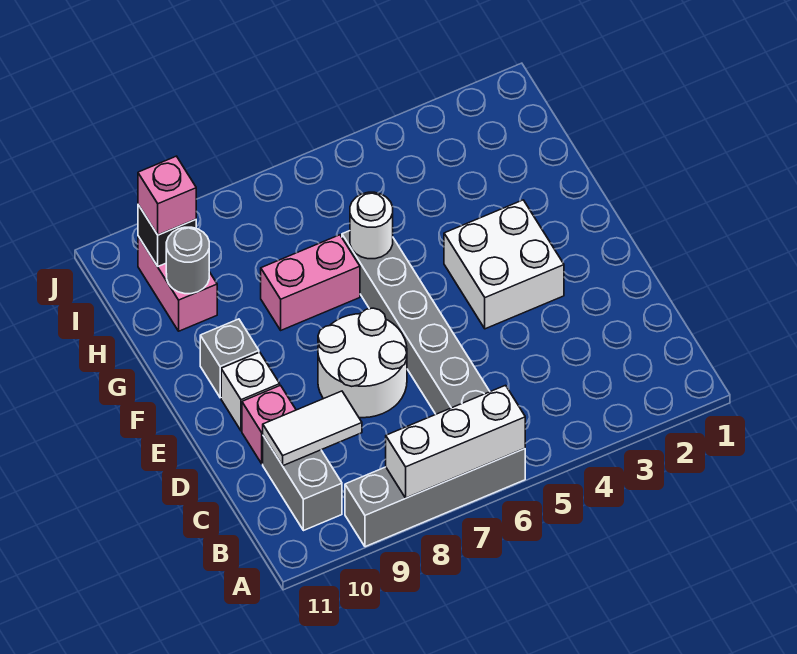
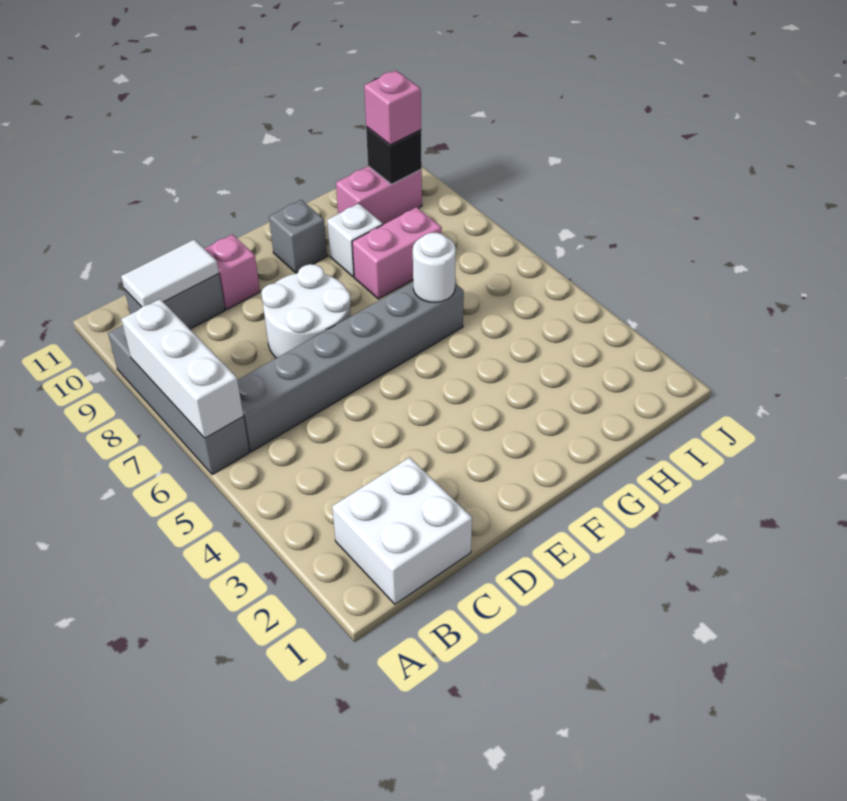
white tile C9:C10 level 2 -> white tile B10:C10 level 2
white brick E3:F4 level 1 -> white brick B1:C2 level 1
white brick E10 level 1 -> white brick G9 level 1
pink brick G7:G8 level 1 -> pink brick G8:H8 level 1
grey round brick H10 level 2 -> none

